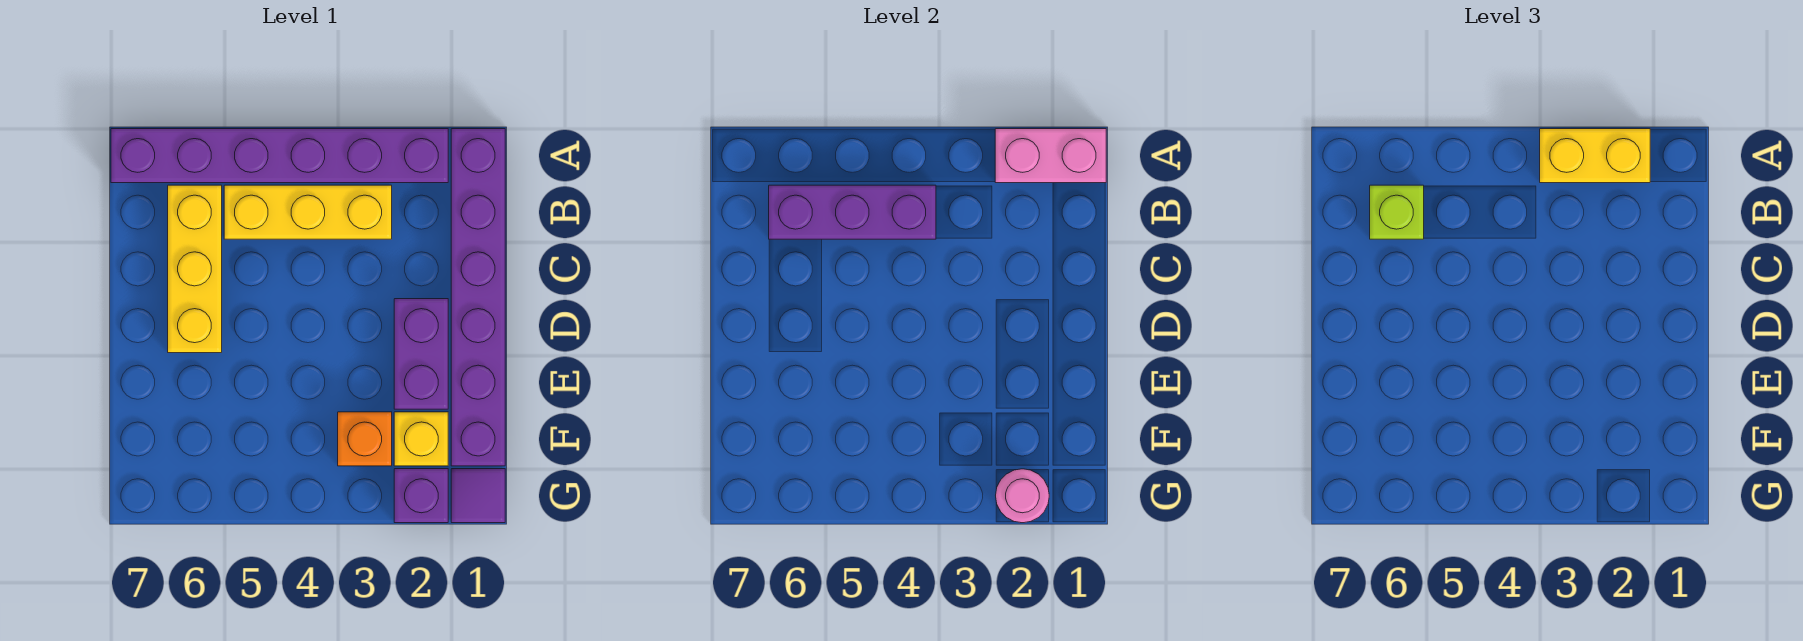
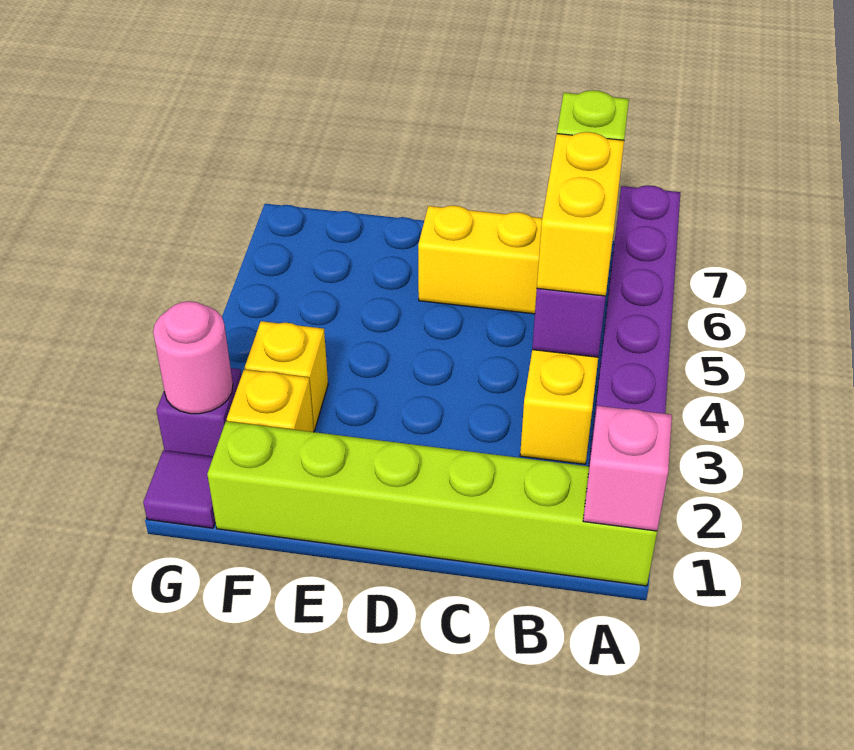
purple brick A1:F1 level 1 -> lime brick A1:F1 level 1
pink brick A1:A2 level 2 -> pink brick A1 level 2
yellow brick A2:A3 level 3 -> yellow brick B4:B5 level 3
purple brick D2:E2 level 1 -> none
orange brick F3 level 1 -> yellow brick F3 level 1

